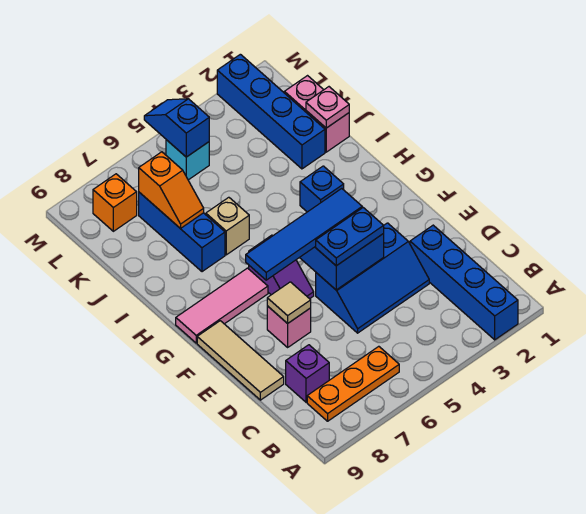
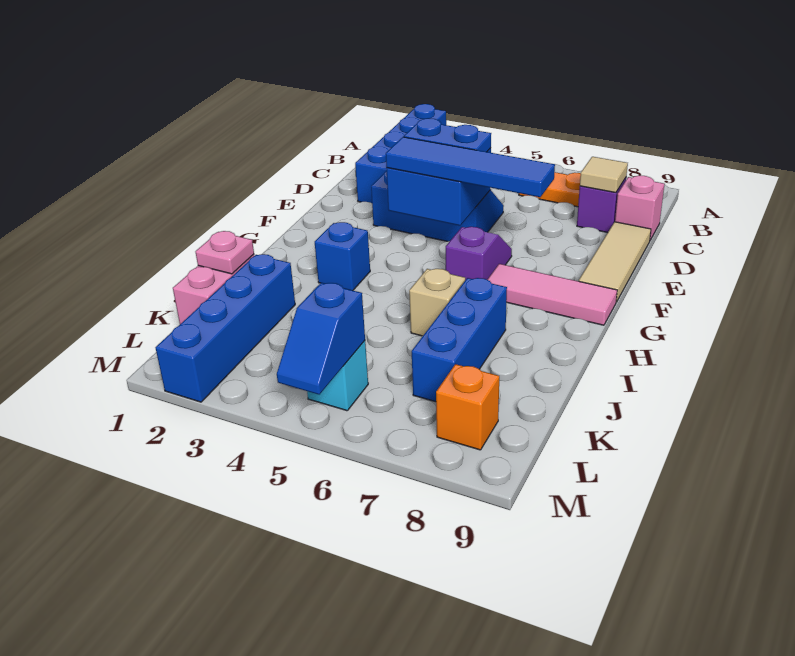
pink brick E7 level 1 -> pink brick C9 level 1
tan tile E7 level 2 -> tan tile C8 level 2
orange slope J7:K7 level 2 top K -> none

